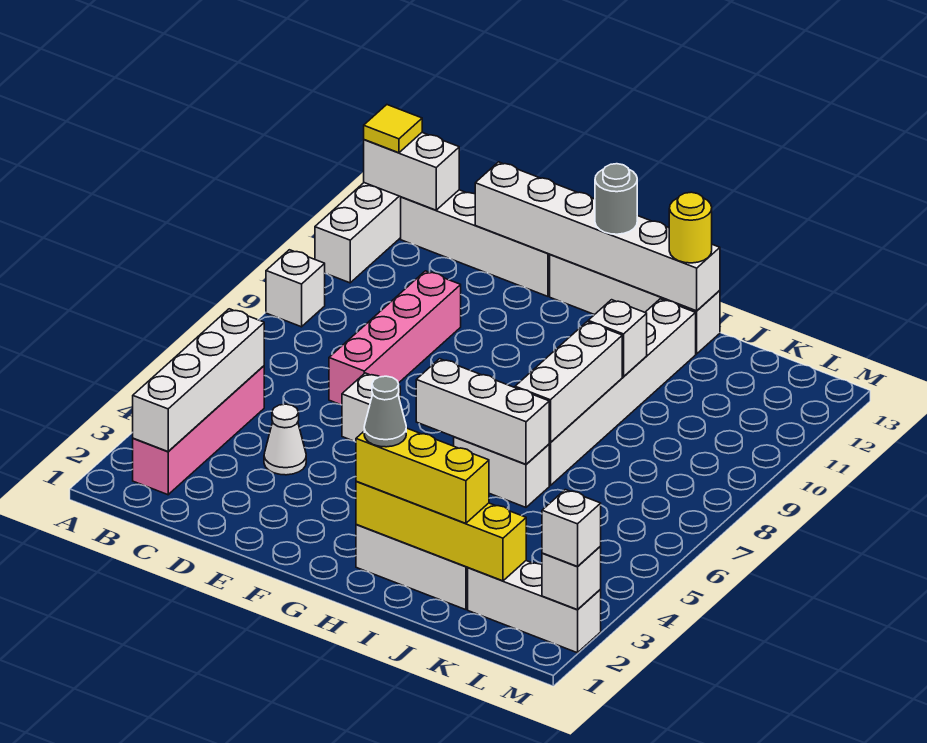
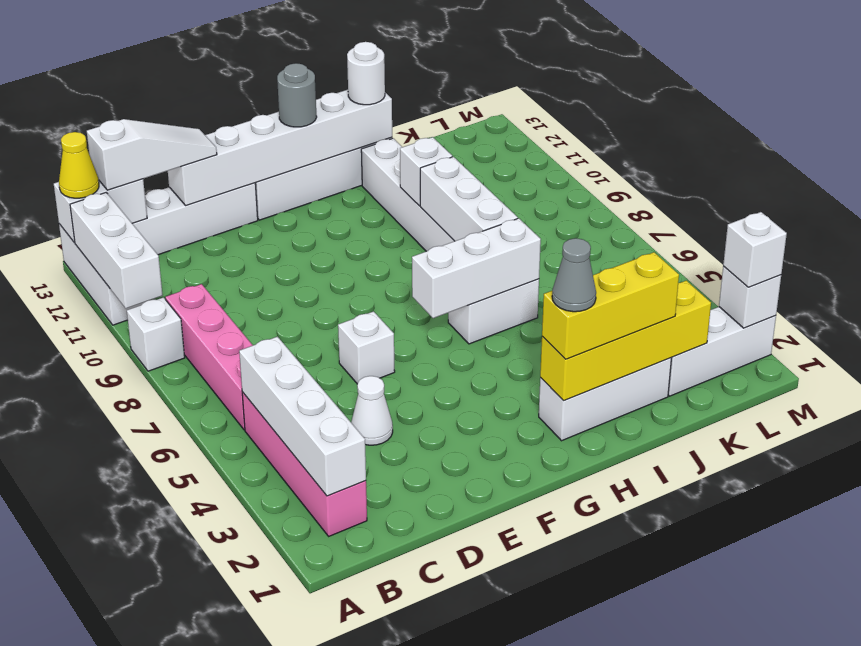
none -> white brick A10:A12 level 2
yellow tile A13 level 3 -> yellow cone A13 level 3
none -> white slope B13:D13 level 3 top B
pink brick D7:D10 level 1 -> pink brick B6:B9 level 1
yellow round brick I13 level 3 -> white round brick I13 level 3

